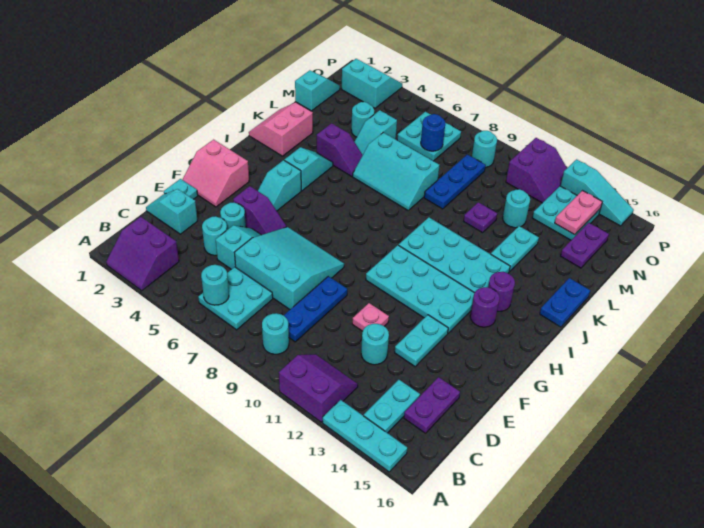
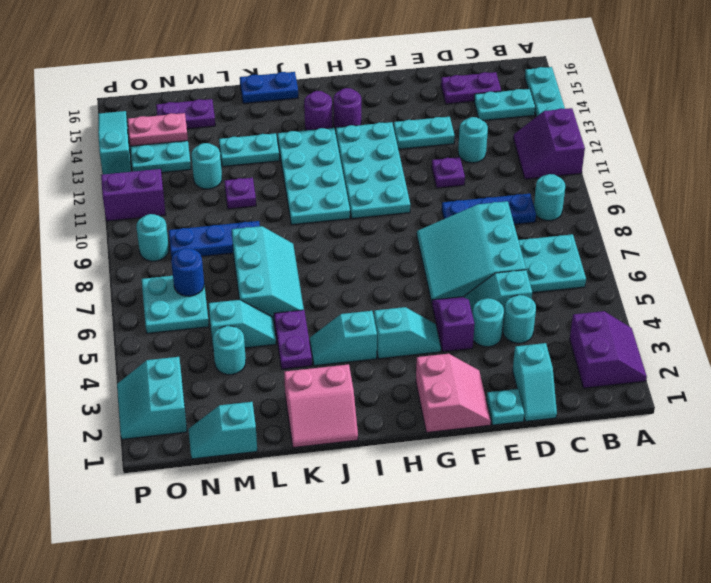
cyan round brick B6 level 2 -> none
pink plate E11 level 1 -> purple plate E11 level 1
purple slope K4:K5 level 1 top 4 -> purple plate K4:K5 level 1

